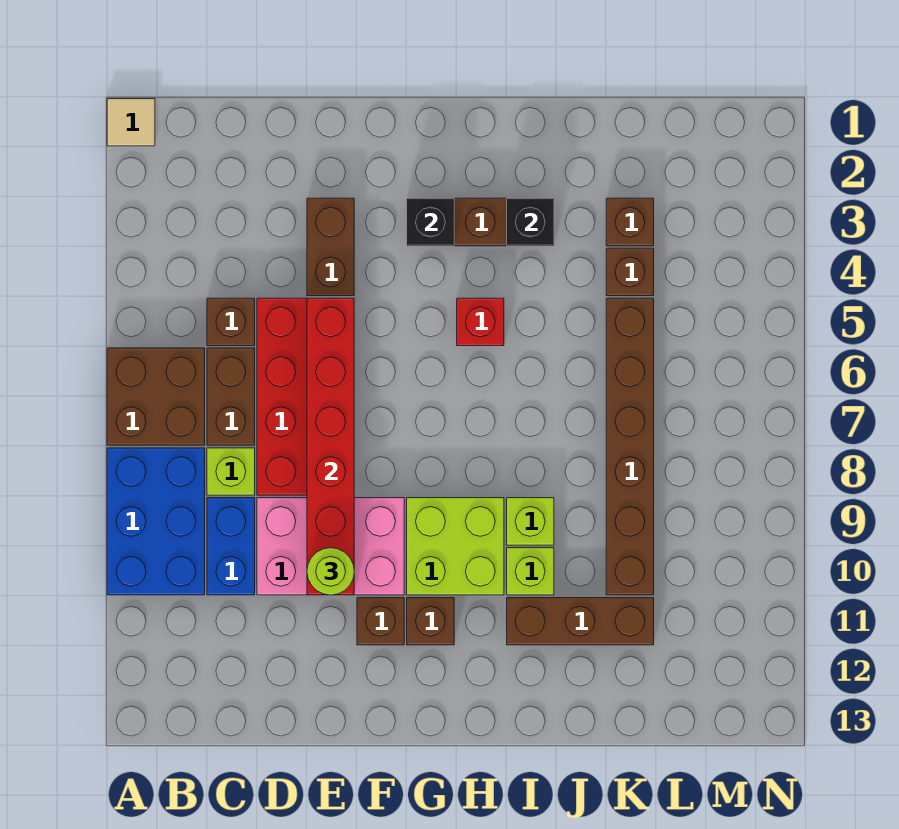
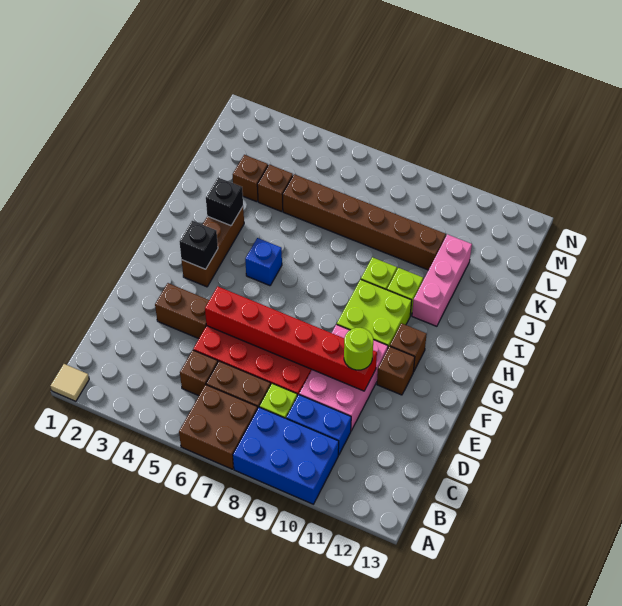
red brick H5 level 1 -> blue brick H5 level 1
brown brick I11:K11 level 1 -> pink brick I11:K11 level 1

